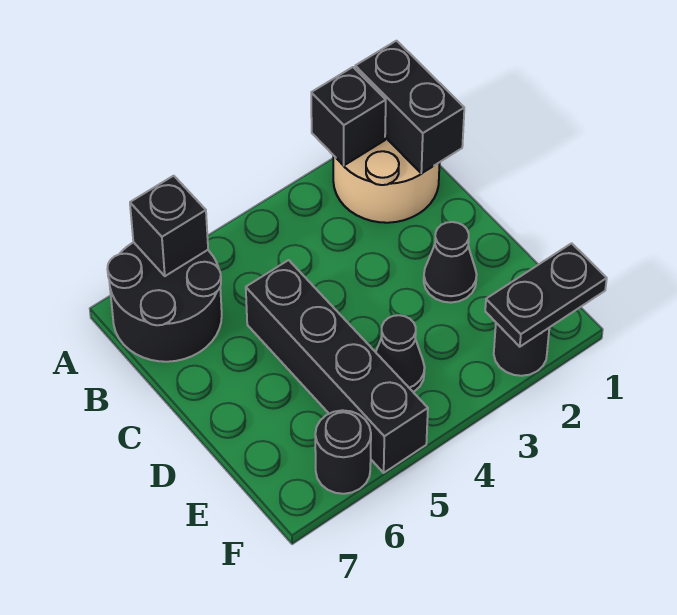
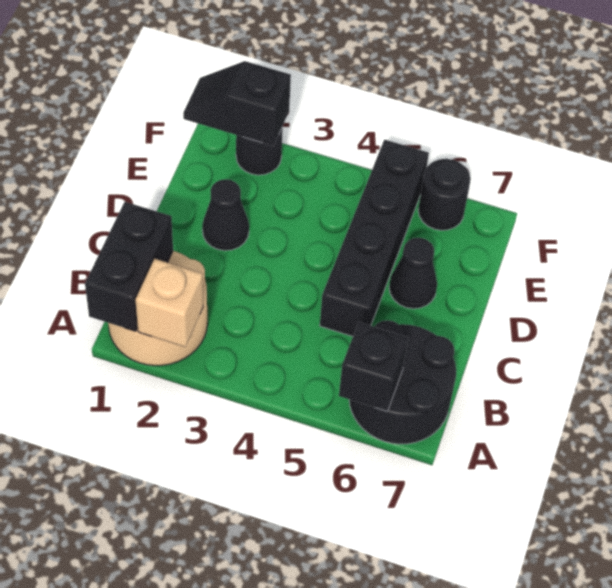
black brick A2 level 2 -> tan brick A2 level 2
black cone E4 level 1 -> black cone D6 level 1
black plate F1:F2 level 2 -> black slope F1:F2 level 2 top 2

